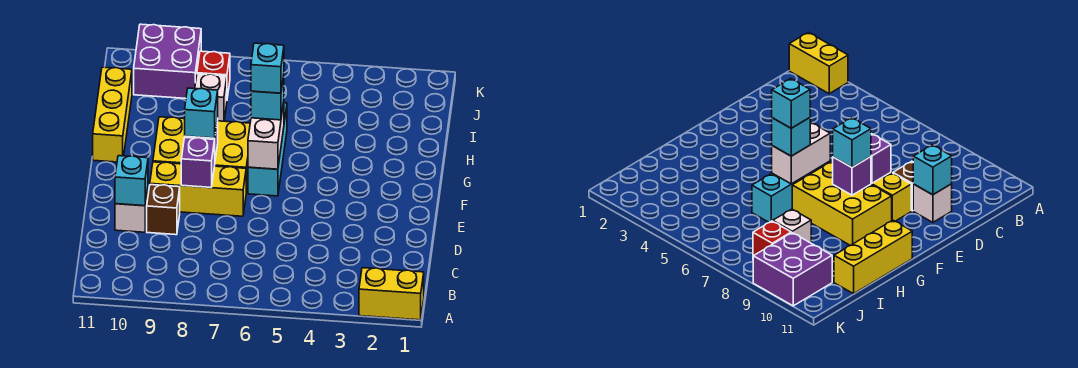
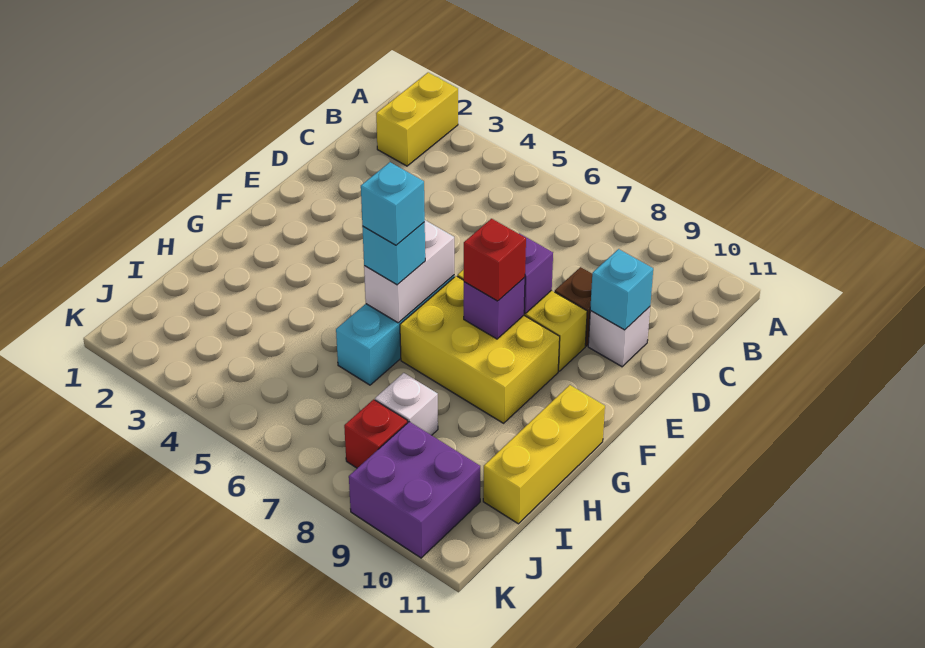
yellow brick A1:A2 level 1 -> yellow brick A2:B2 level 1
cyan brick F8 level 3 -> red brick F8 level 3

